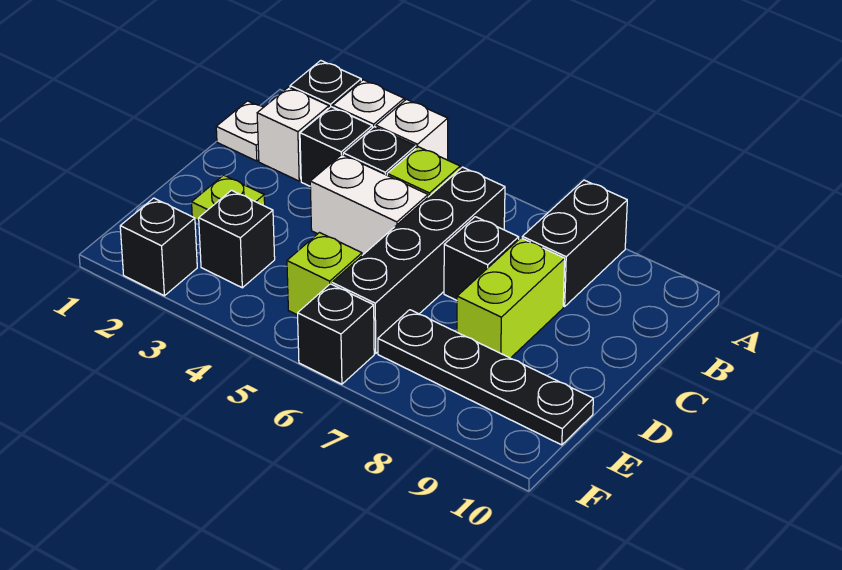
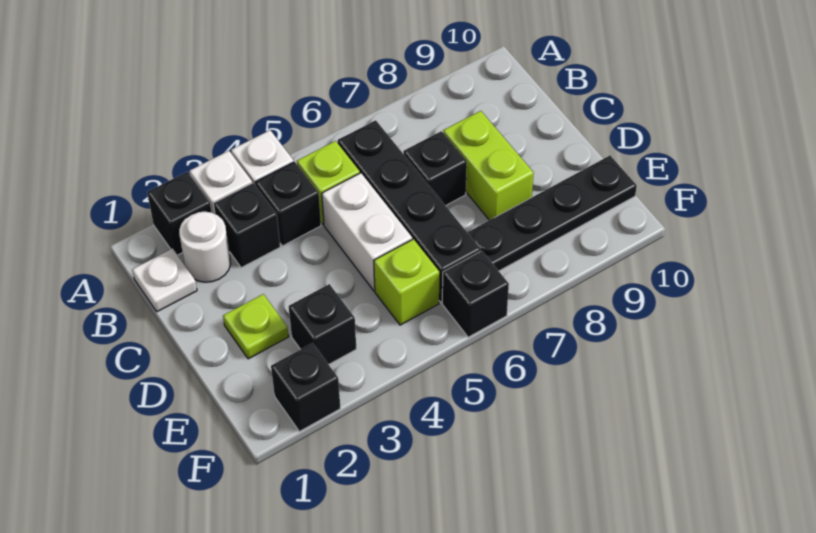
black brick A8:B8 level 1 -> none
white brick B2 level 1 -> white round brick B2 level 1
white brick C4:C5 level 1 -> white brick C5:D5 level 1

